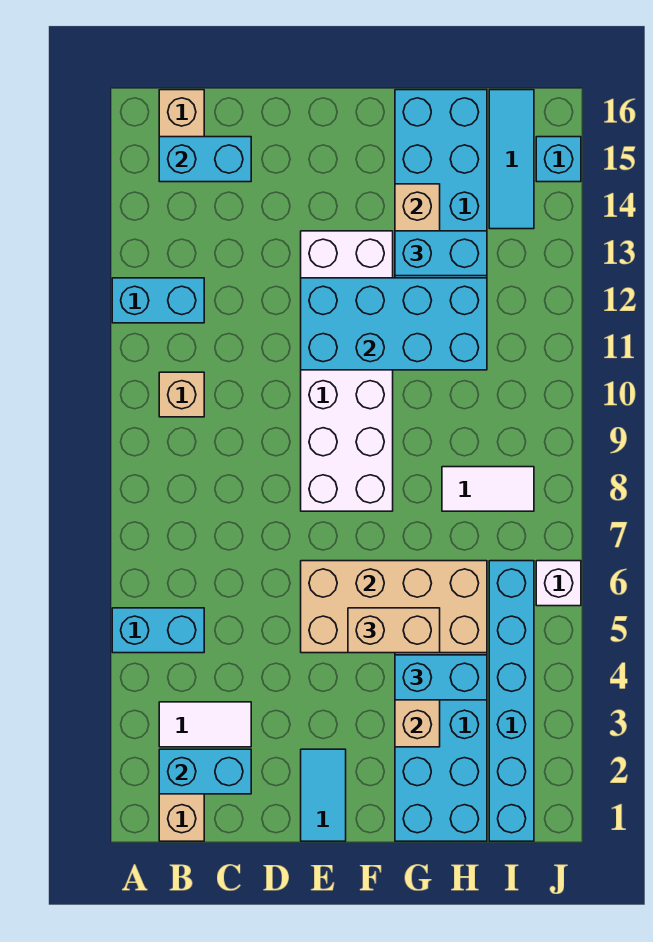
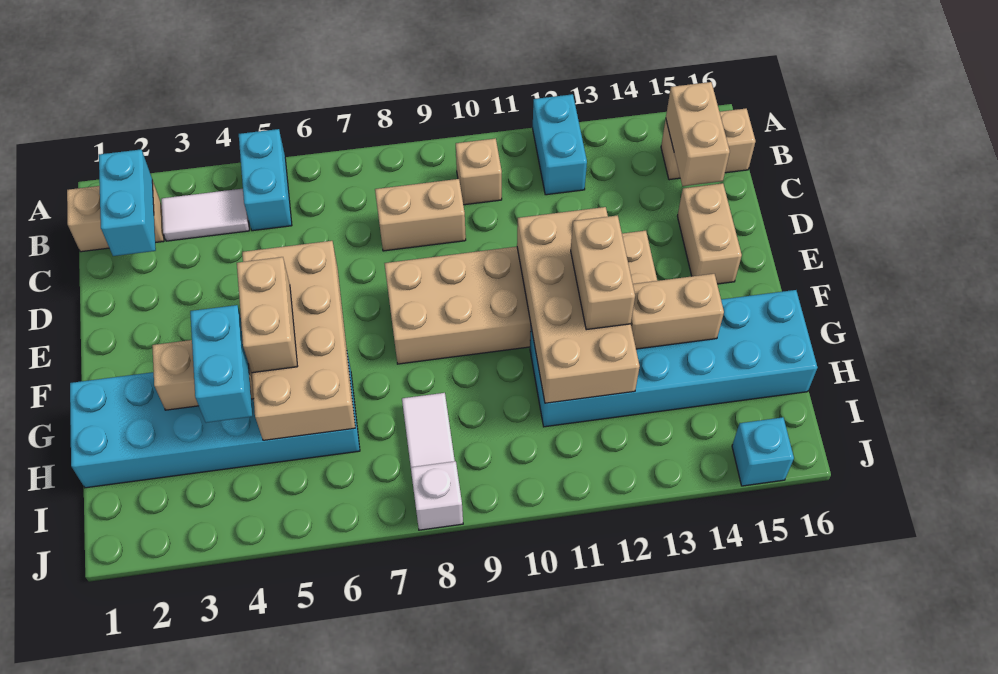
white tile B3:C3 level 1 -> white tile B3:B4 level 1
cyan brick B15:C15 level 2 -> tan brick B15:C15 level 2
none -> tan brick C8:C9 level 1
none -> tan brick D15:E15 level 1
cyan tile E1:E2 level 1 -> none
white brick E8:F13 level 1 -> tan brick E8:F13 level 1
cyan brick E11:H12 level 2 -> tan brick E11:H12 level 2
none -> tan brick F12:G12 level 3
cyan brick G13:H13 level 3 -> none
cyan brick I1:I6 level 1 -> none
cyan tile I14:I16 level 1 -> none
white brick J6 level 1 -> white brick J8 level 1

